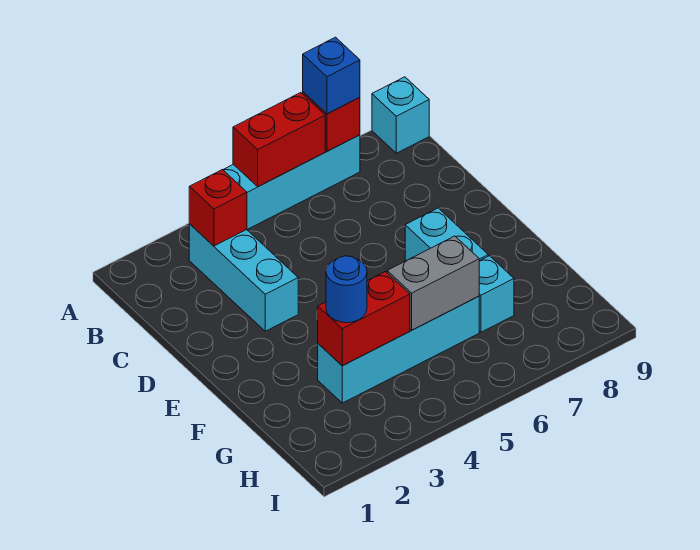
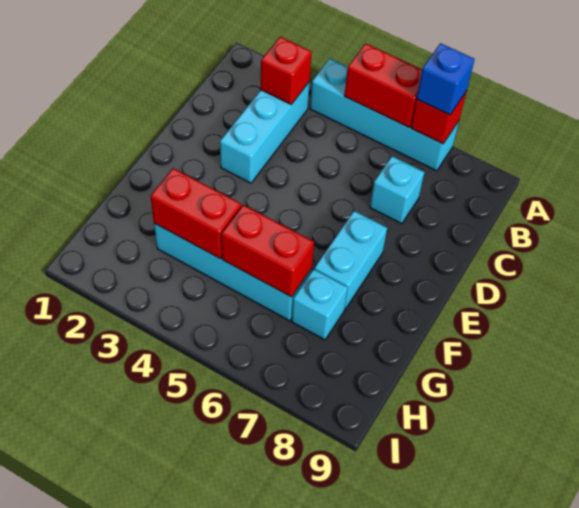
cyan brick A9 level 1 -> cyan brick C7 level 1
blue round brick G3 level 3 -> none
grey brick G5:G6 level 2 -> red brick G5:G6 level 2

